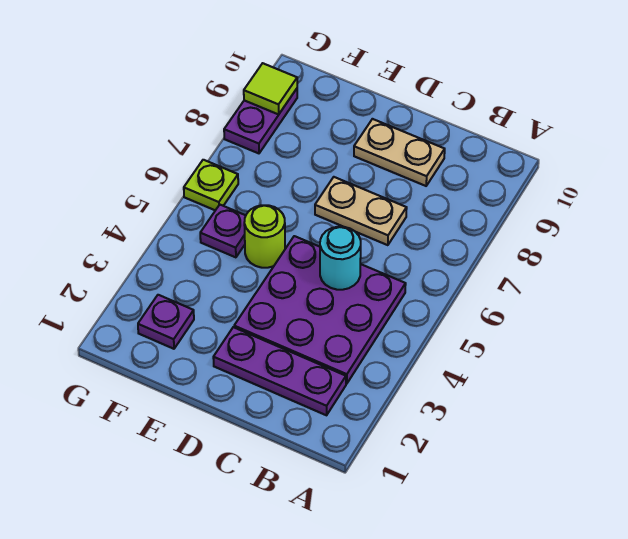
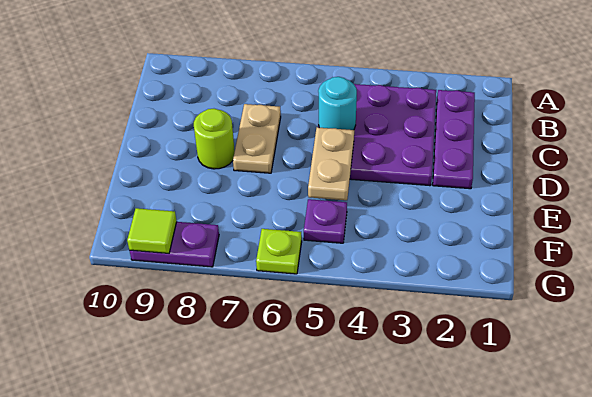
tan plate C9:D9 level 1 -> tan plate D5:E5 level 2
lime round brick E5 level 1 -> lime round brick D8 level 1
purple plate F2 level 1 -> none

